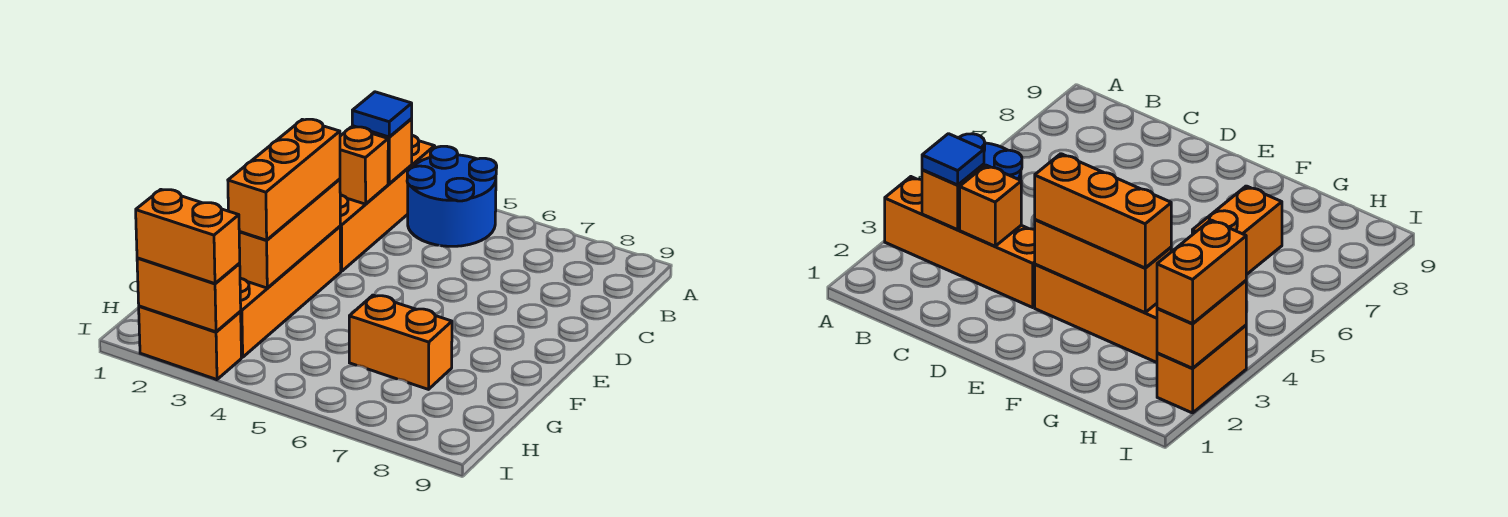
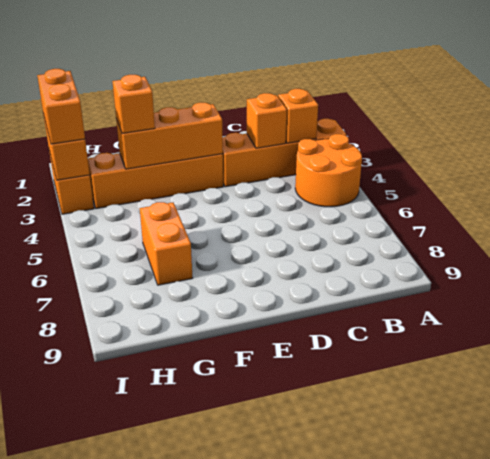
blue round brick A4:B5 level 1 -> orange round brick A4:B5 level 1
blue tile B3 level 3 -> none
orange brick E3:G3 level 3 -> orange brick G3 level 3

